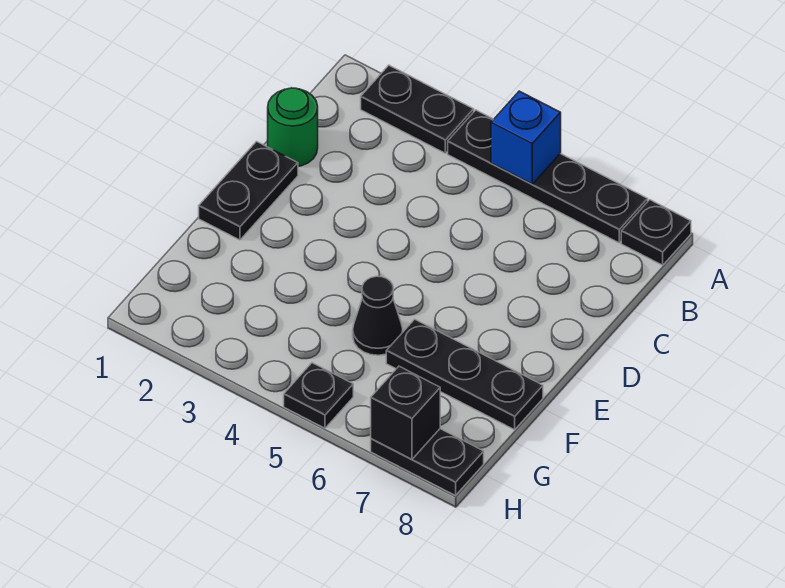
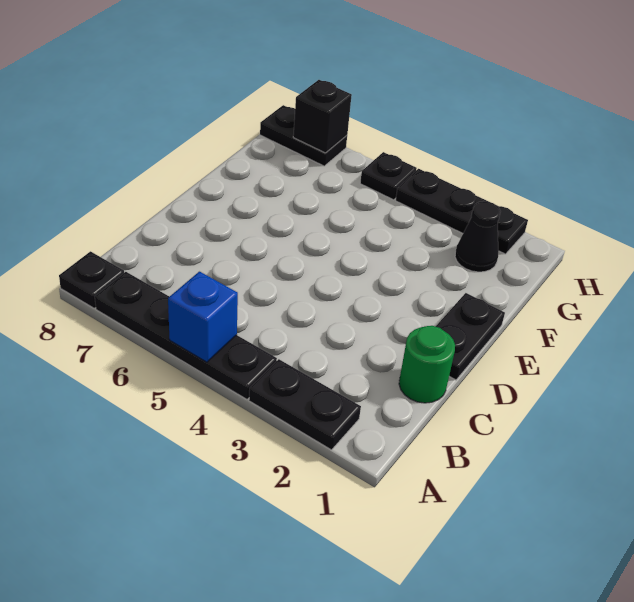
black cone F5 level 1 -> black cone G2 level 1
black plate F6:F8 level 1 -> black plate H2:H4 level 1

